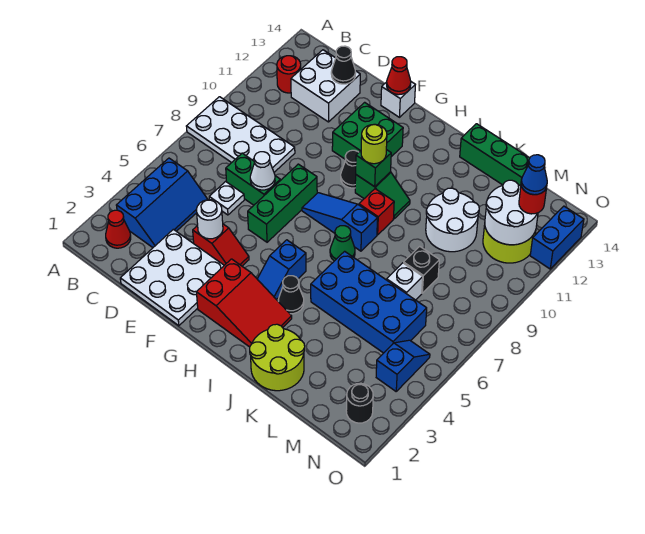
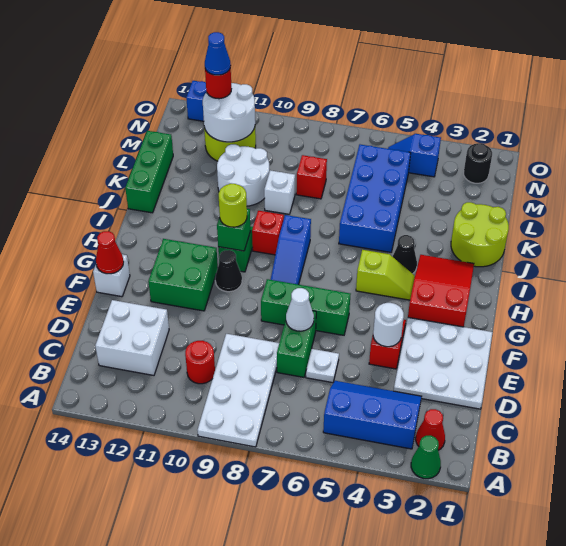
red round brick B12 level 1 -> red round brick C10 level 1
black cone D13 level 2 -> none
blue slope H4:H5 level 1 top 5 -> lime slope H4:H5 level 1 top 5
green cone I7 level 1 -> green cone A2 level 1
white brick L7 level 1 -> white brick K9 level 1
black brick L8 level 1 -> red brick L8 level 1

